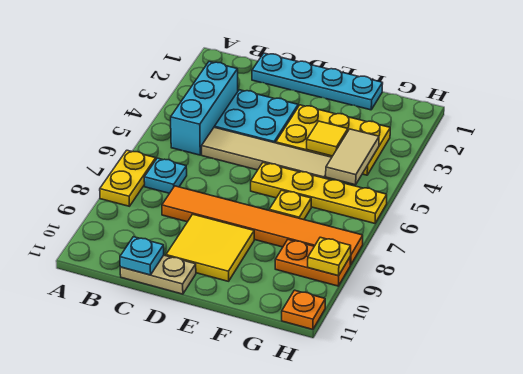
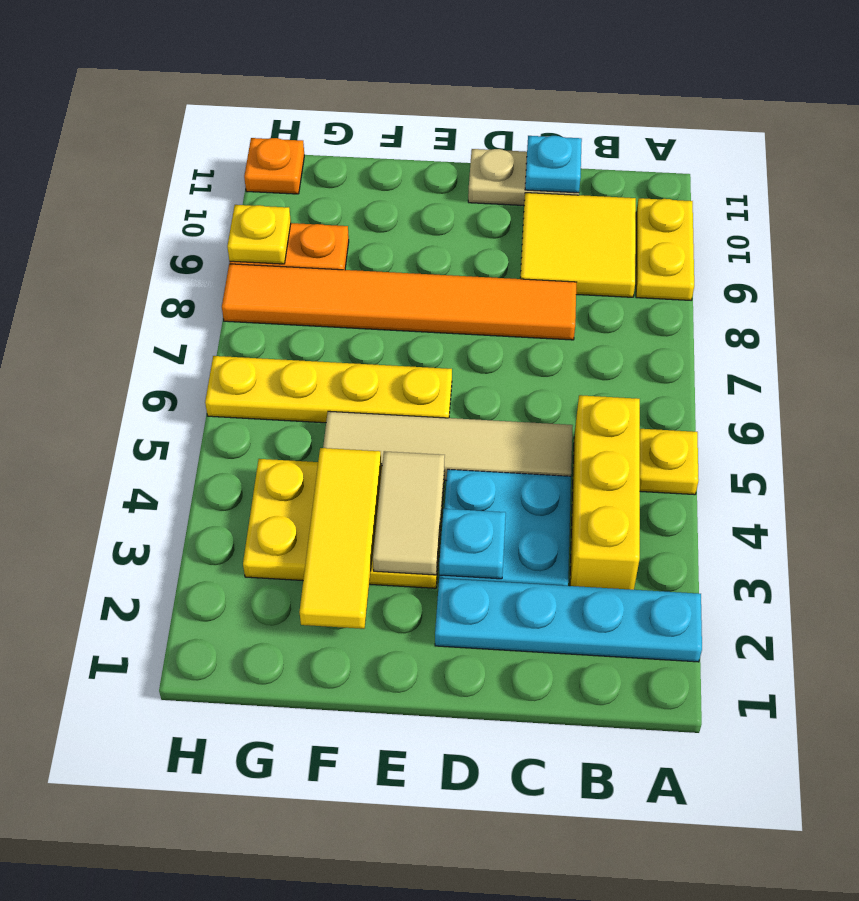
yellow plate A7:A8 level 1 -> yellow plate A9:A10 level 1
cyan brick B3:B5 level 1 -> yellow brick B3:B5 level 1
cyan plate B7 level 1 -> cyan plate D3 level 2
cyan plate C1:F1 level 1 -> cyan plate A2:D2 level 1
yellow tile D9:E10 level 1 -> yellow tile B9:C10 level 1
yellow tile F4 level 2 -> yellow tile F2:F4 level 2
yellow plate F7 level 1 -> yellow plate A5 level 1
tan tile G4:G5 level 2 -> tan tile E3:E4 level 2

